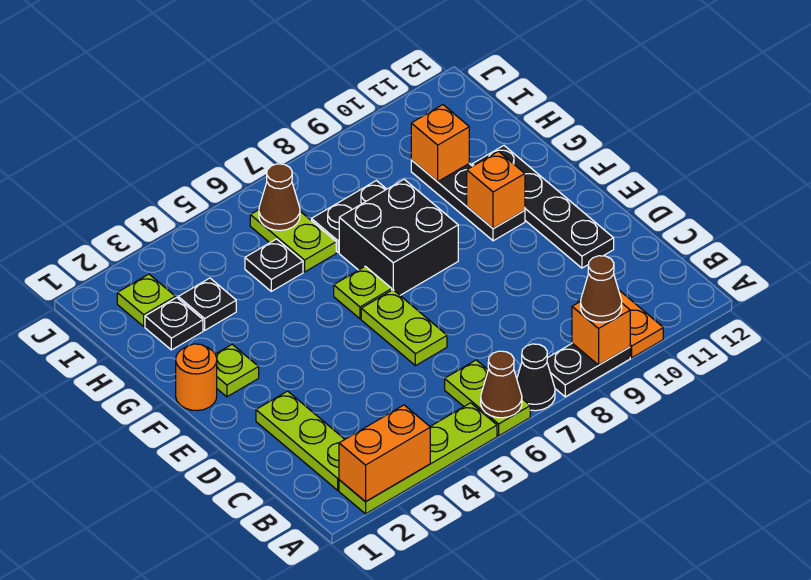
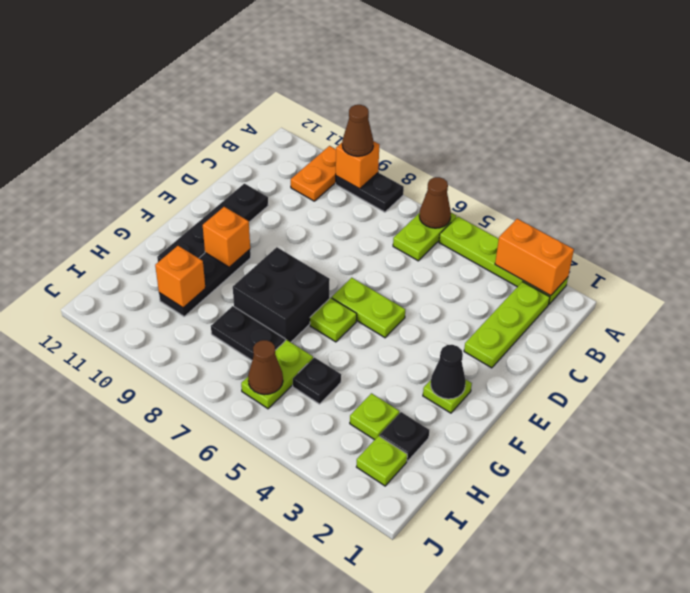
black cone A7 level 1 -> black cone F2 level 2
lime plate D6:E6 level 1 -> lime plate E5:E6 level 1
orange round brick F1 level 1 -> none
black plate H3 level 1 -> lime plate H3 level 1

